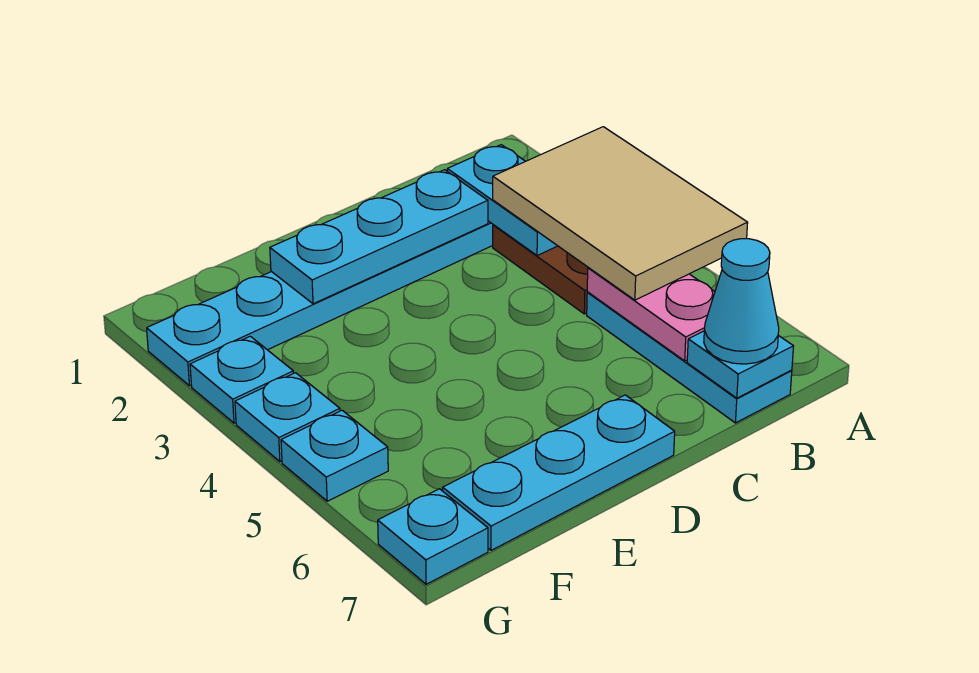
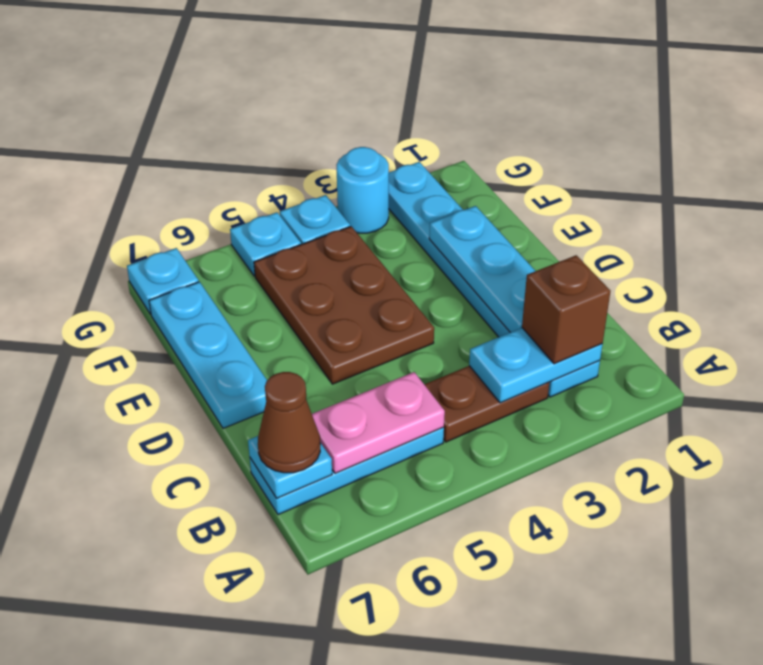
tan tile A3:B5 level 3 -> none
none -> brown brick B2 level 3
cyan cone B7 level 3 -> brown cone B7 level 3
none -> brown plate D4:F5 level 1
cyan plate G3 level 1 -> cyan round brick G3 level 1

